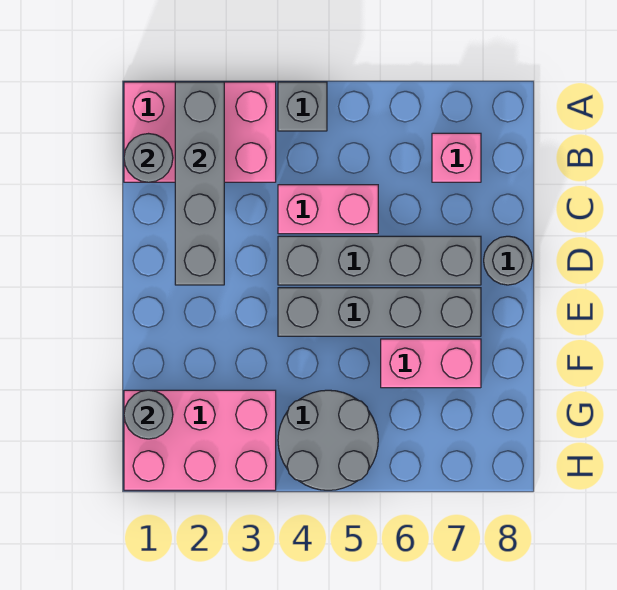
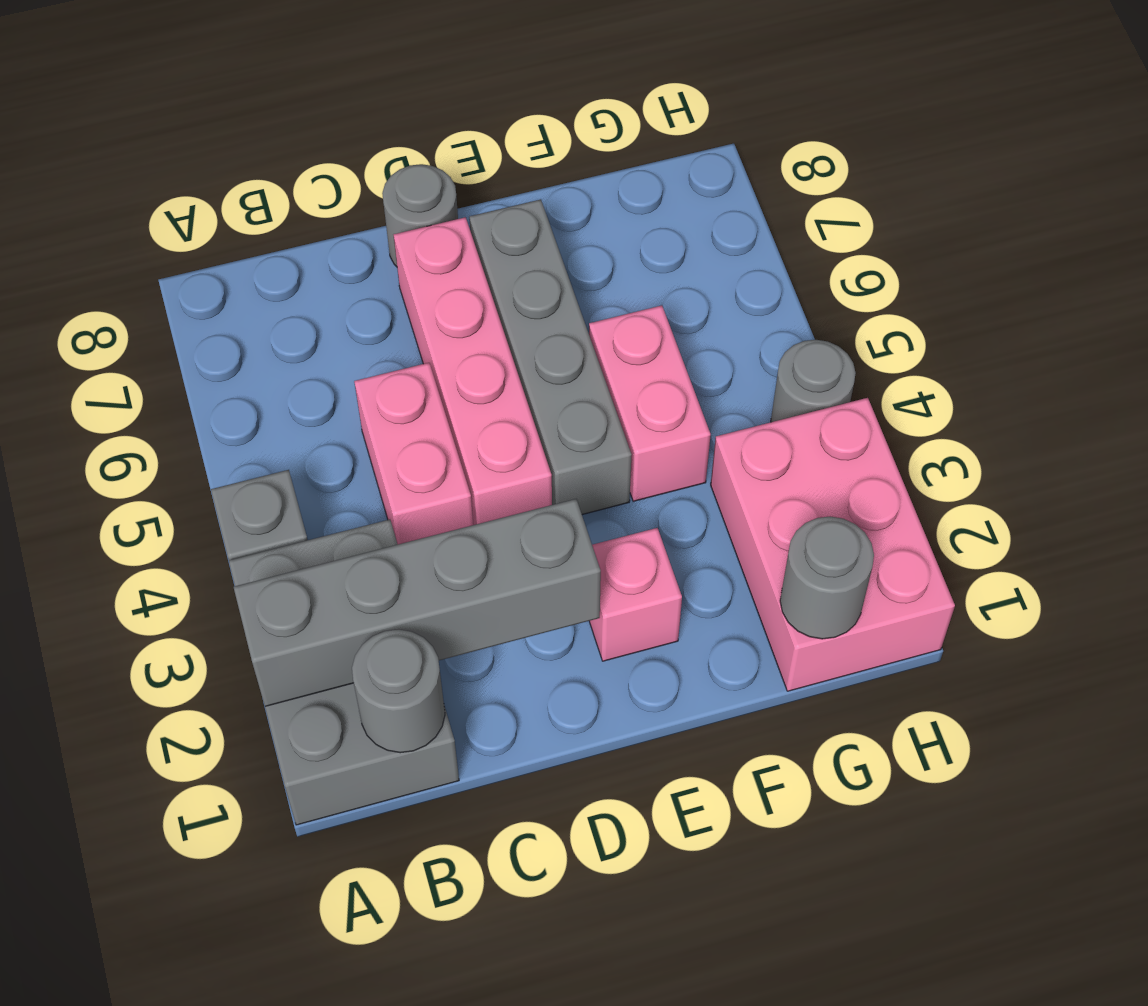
pink brick A1:B3 level 1 -> grey brick A1:B3 level 1
pink brick B7 level 1 -> pink brick E2 level 1
grey brick D4:D7 level 1 -> pink brick D4:D7 level 1
pink brick F6:F7 level 1 -> pink brick F4:F5 level 1
grey round brick G4:H5 level 1 -> grey round brick H4 level 1

